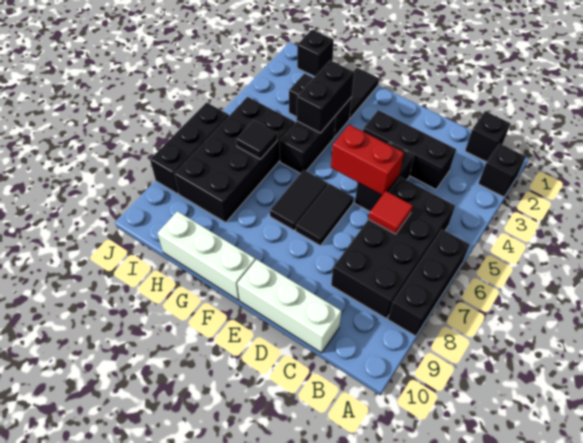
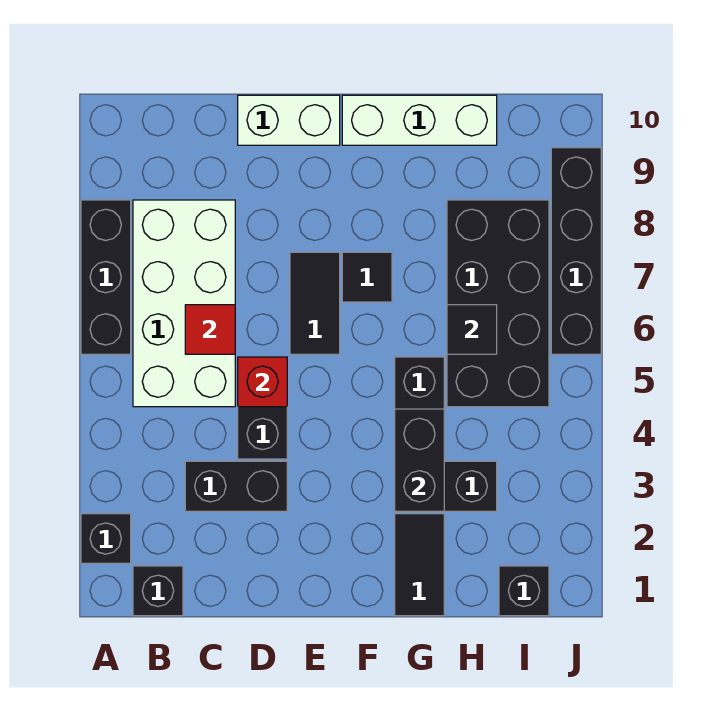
black brick B5:C8 level 1 -> white brick B5:C8 level 1
black brick C3:E3 level 1 -> black brick C3:D3 level 1
white brick C10:E10 level 1 -> white brick D10:E10 level 1
red brick D5:E5 level 2 -> red brick D5 level 2
black tile F6:F7 level 1 -> black tile F7 level 1
black brick J6:J8 level 1 -> black brick J6:J9 level 1

